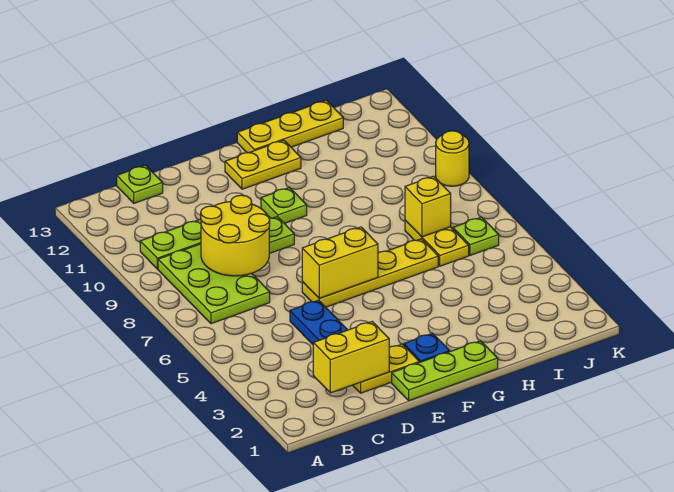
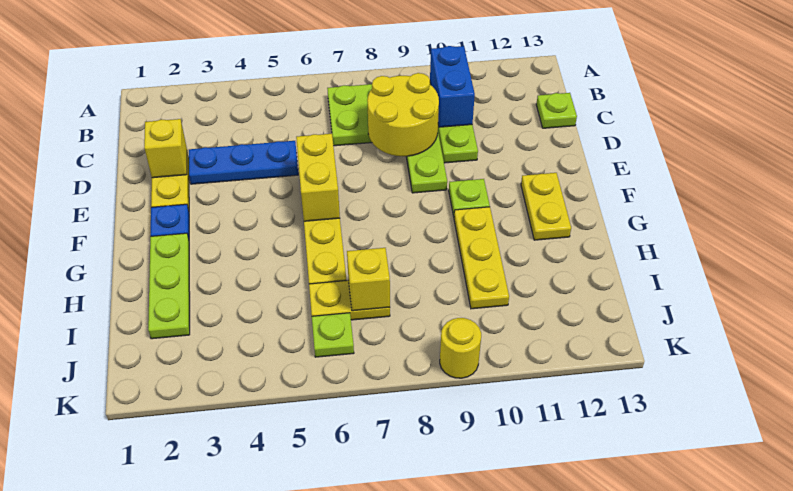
none -> blue brick B10:C10 level 2
yellow brick C2:D2 level 2 -> yellow brick D2 level 2
lime plate E1:G1 level 1 -> lime plate G2:I2 level 1
yellow plate G13:I13 level 1 -> yellow plate G10:I10 level 1

